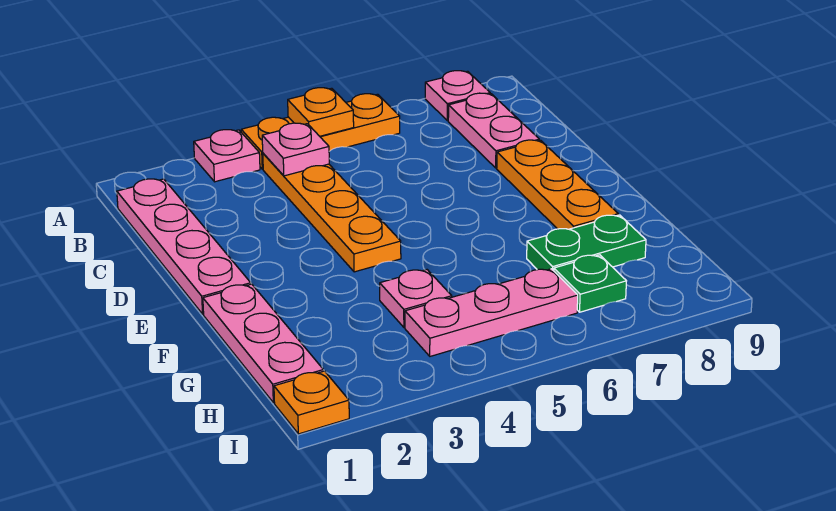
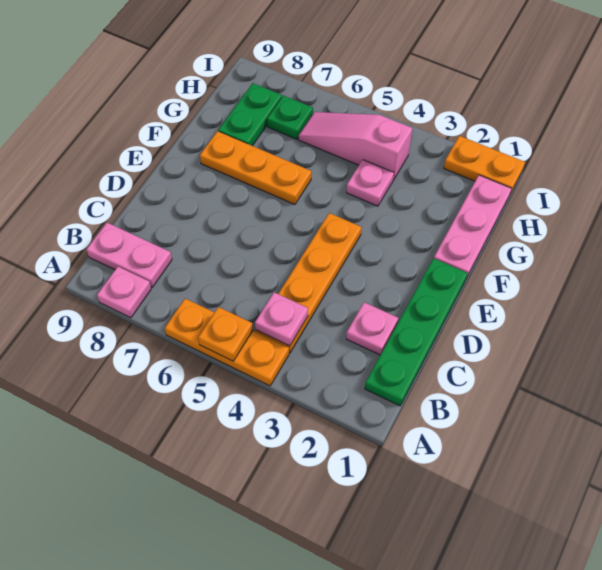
pink plate A3 level 1 -> pink plate C2 level 1
pink plate B1:E1 level 1 -> green plate B1:E1 level 1
pink plate B8:C8 level 1 -> pink plate B8:B9 level 1
orange plate D8:F8 level 1 -> orange plate F6:F8 level 1
green plate G7:G8 level 1 -> green plate G8:H8 level 1
pink plate H4:H6 level 1 -> pink slope H4:H6 level 1 top 4
orange plate I1 level 1 -> orange plate I1:I2 level 1

